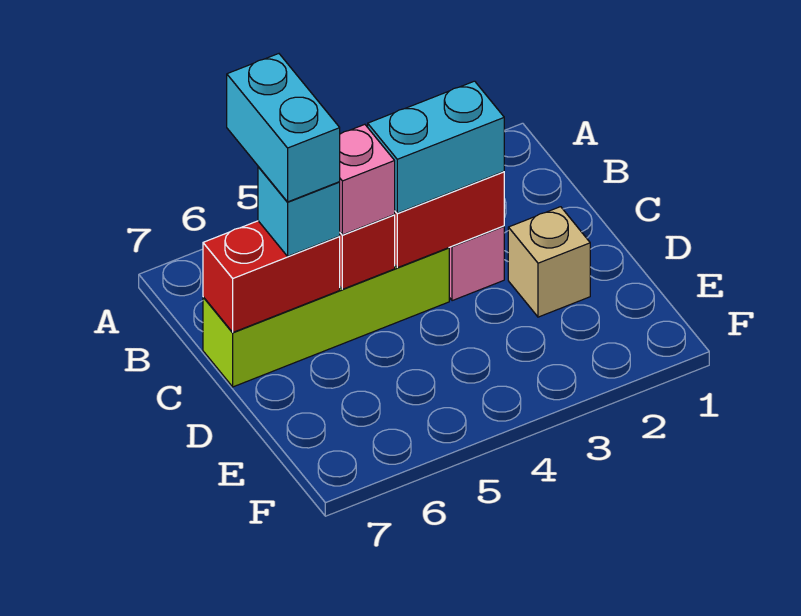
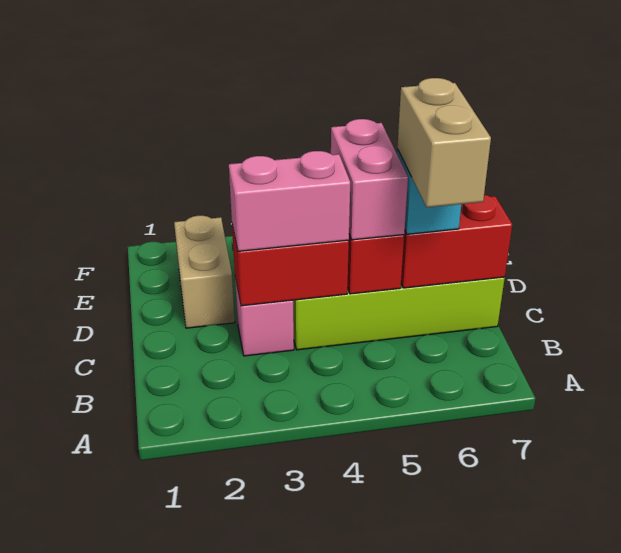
cyan brick B6:C6 level 4 -> tan brick B6:C6 level 4
cyan brick C3:C4 level 3 -> pink brick C3:C4 level 3
pink brick C5 level 3 -> pink brick C5:D5 level 3
tan brick D2 level 1 -> tan brick D2:E2 level 1

